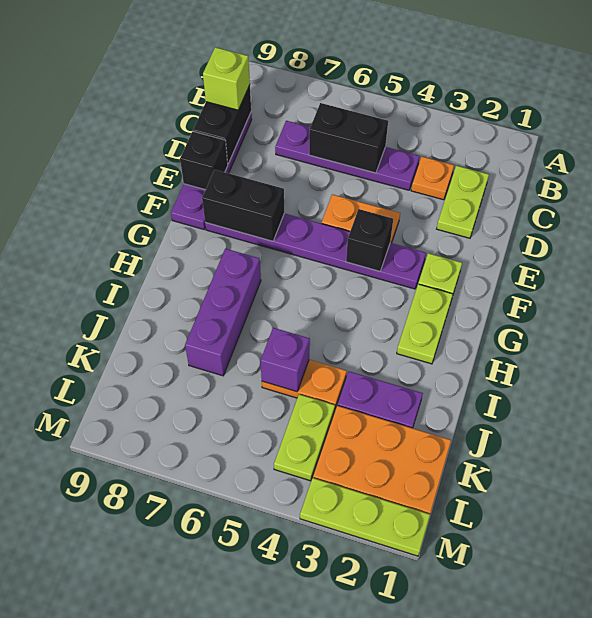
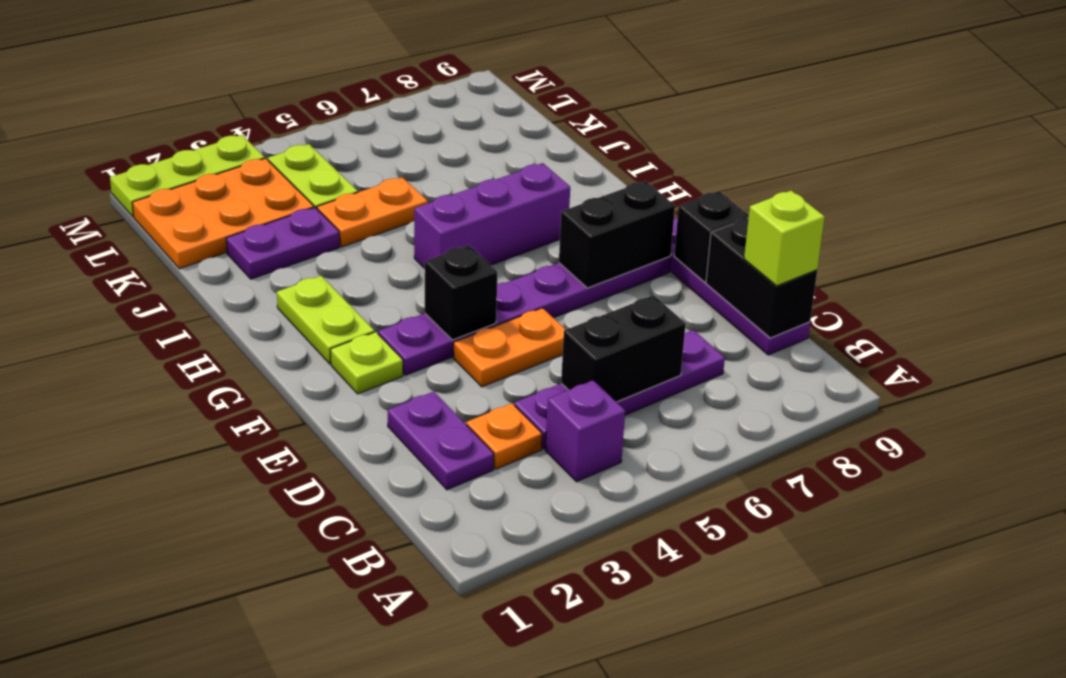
lime plate C2:D2 level 1 -> purple plate C2:D2 level 1
purple brick H7:J7 level 1 -> purple brick H5:H7 level 1
purple brick J5 level 2 -> purple brick B4 level 1

